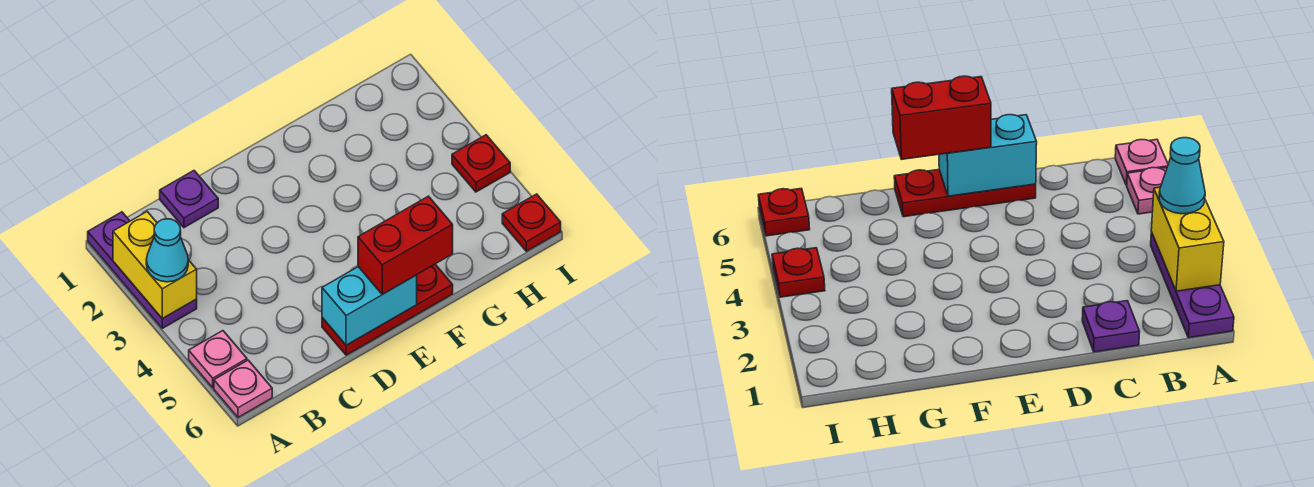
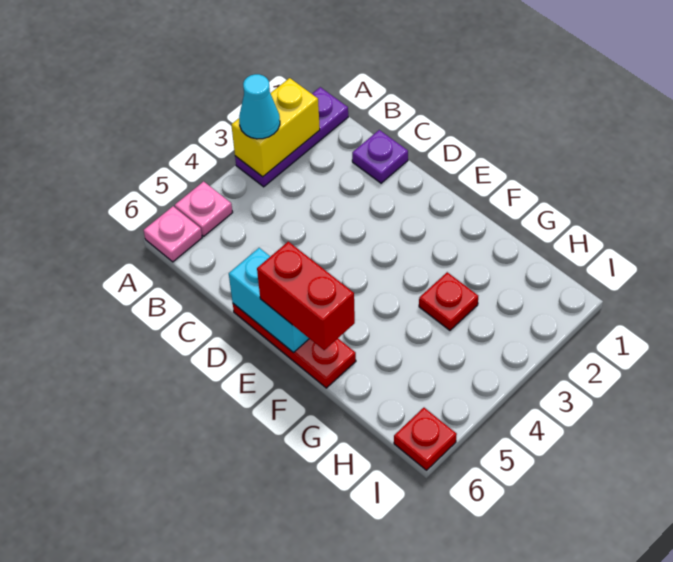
red plate I4 level 1 -> red plate G3 level 1

